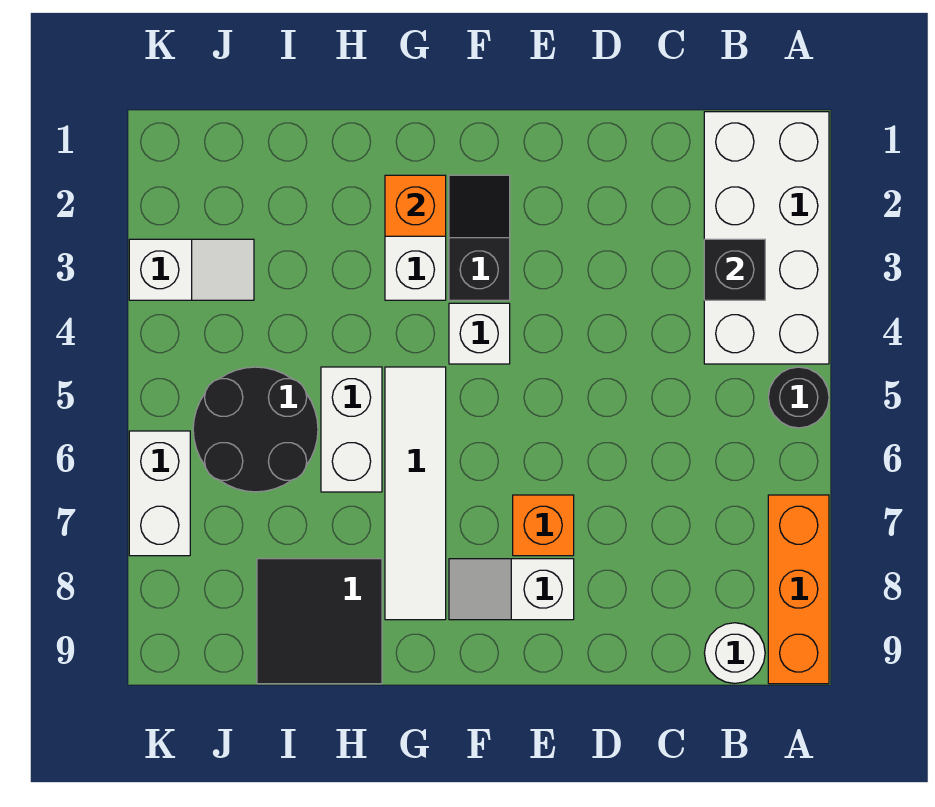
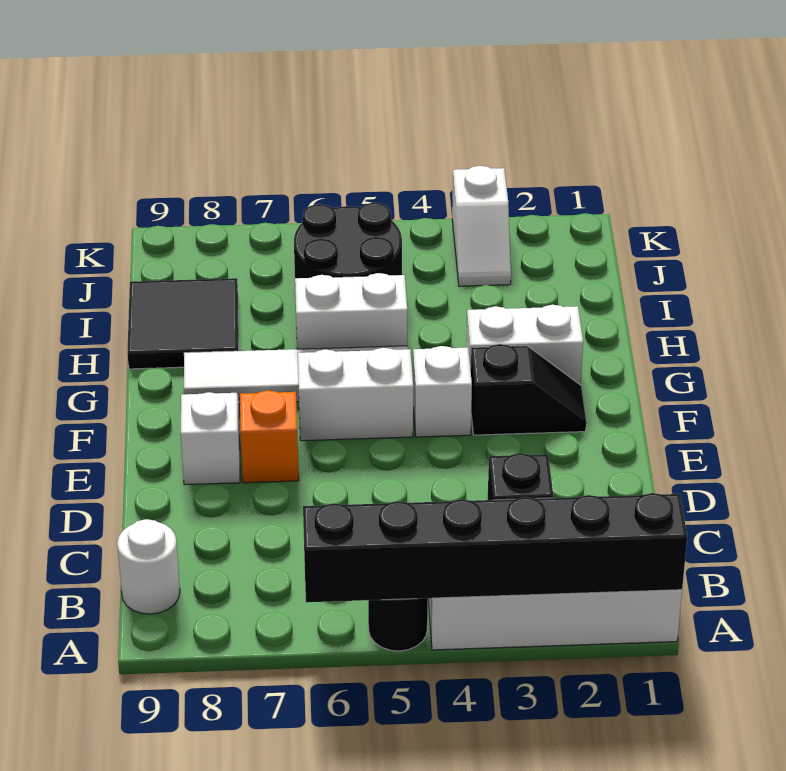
none -> black brick A1:A6 level 2
orange brick A7:A9 level 1 -> none
orange brick G2 level 2 -> none
white brick K6:K7 level 1 -> white brick F5:F6 level 1

